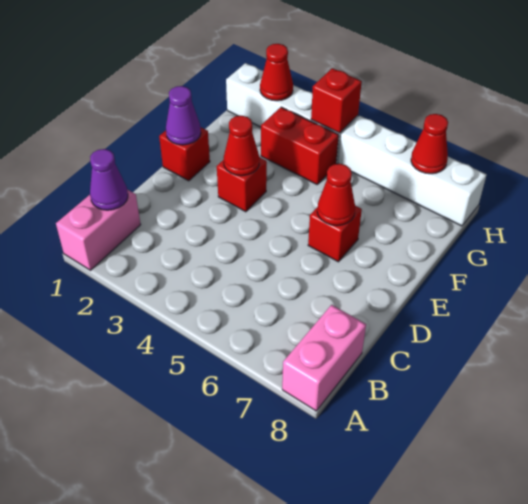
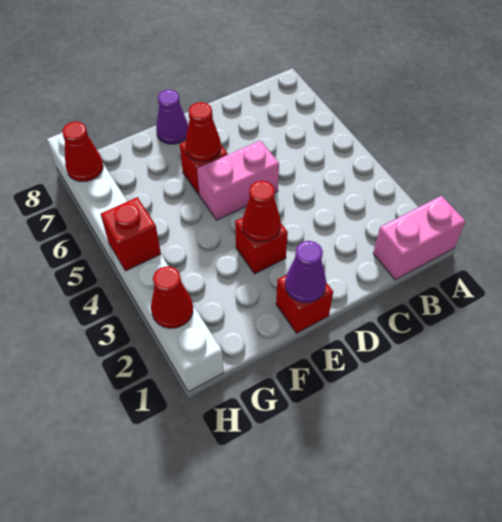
pink brick A8:B8 level 1 -> pink brick D5:E5 level 1
purple cone B1 level 2 -> purple cone E8 level 1
red brick G3:G4 level 1 -> none

